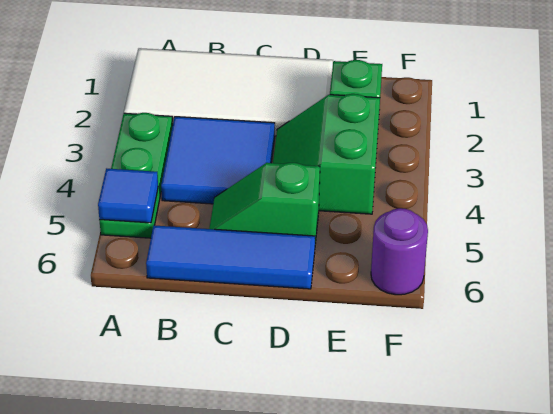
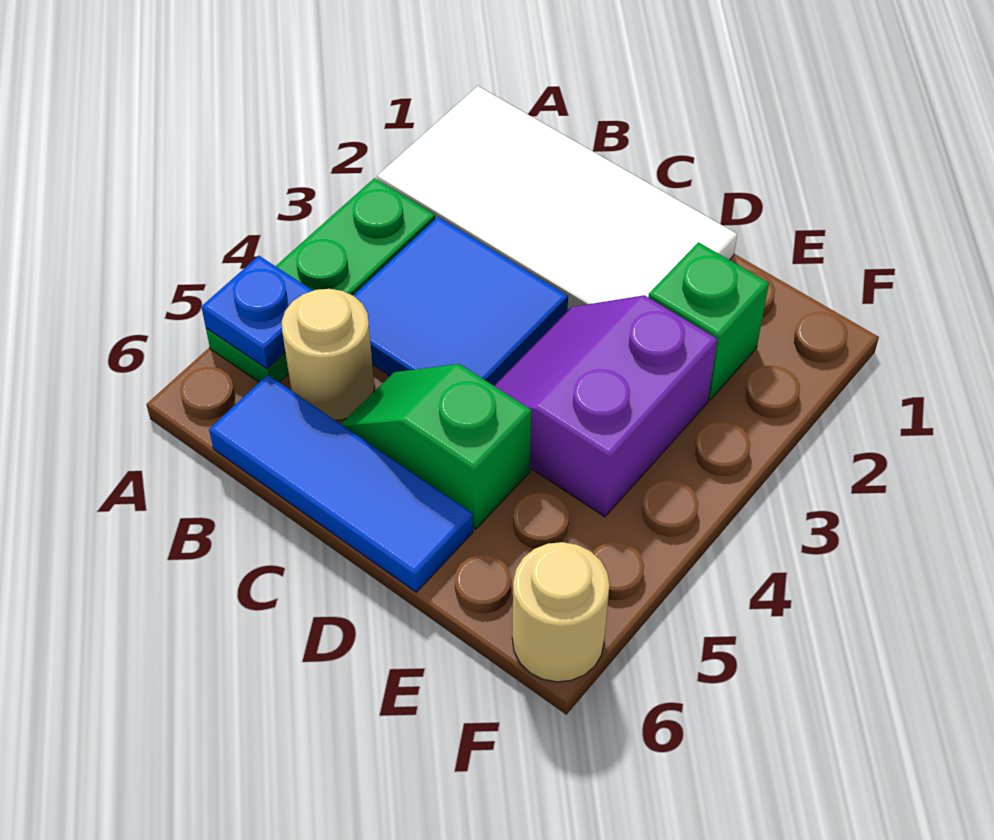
blue tile A5 level 2 -> blue plate A5 level 2
none -> tan round brick B5 level 1
green slope D3:E4 level 1 top E -> purple slope D3:E4 level 1 top E
purple round brick F6 level 1 -> tan round brick F6 level 1

